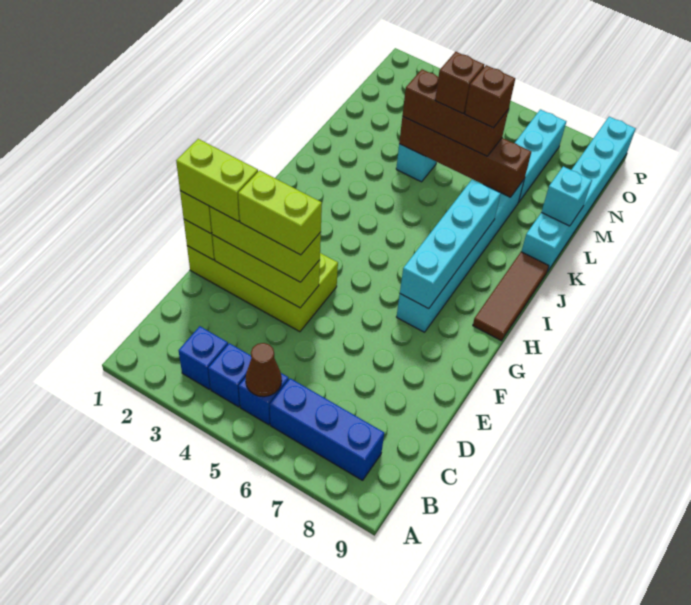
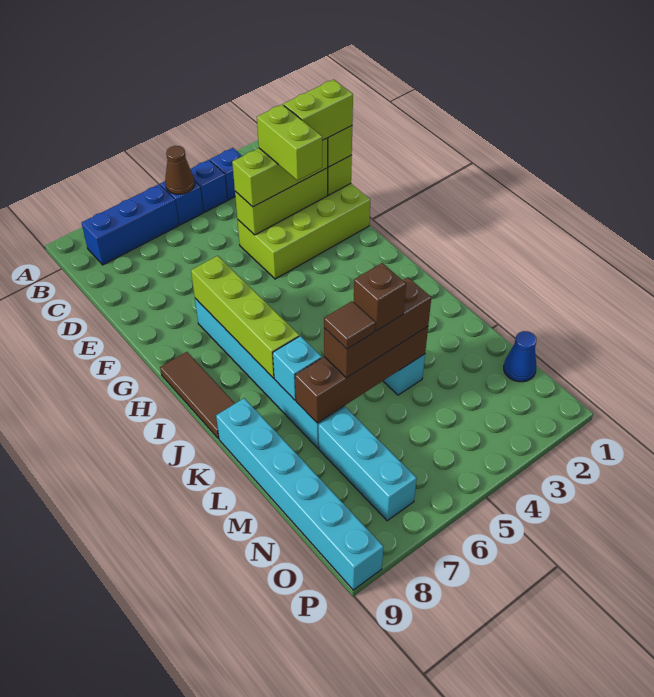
lime brick E3:E4 level 4 -> lime brick E3:F3 level 4
cyan brick G7:J7 level 2 -> lime brick G7:J7 level 2
brown brick L6 level 4 -> brown tile L6 level 4
cyan brick L9 level 2 -> cyan brick K7 level 2
none -> blue cone N1 level 1

